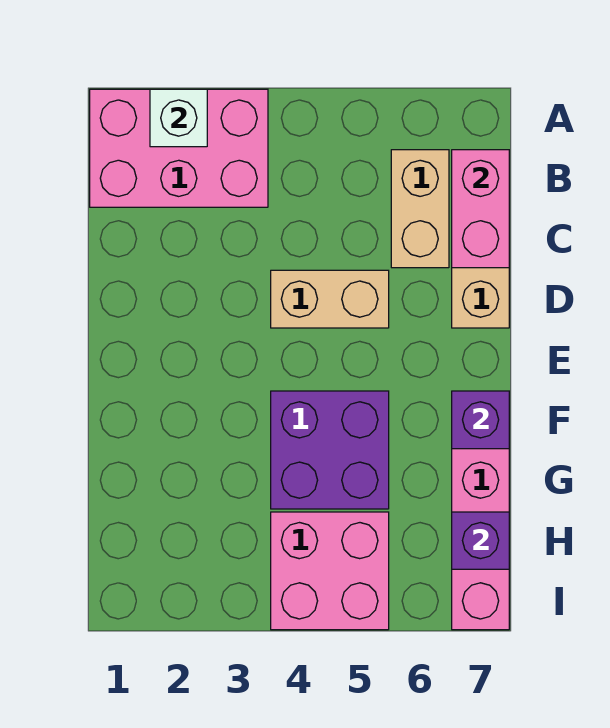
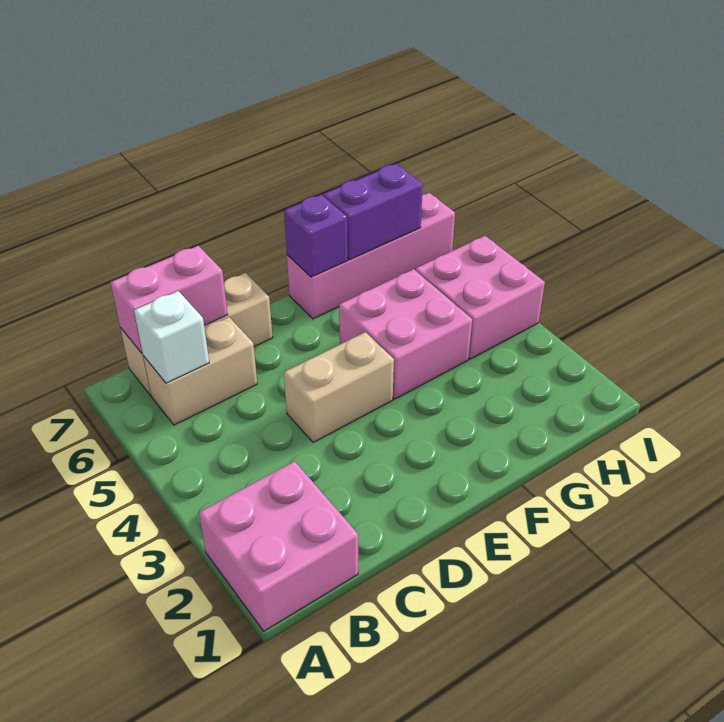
pink brick A1:B3 level 1 -> pink brick A1:B2 level 1
white brick A2 level 2 -> white brick B6 level 2
tan brick D4:D5 level 1 -> tan brick D4:E4 level 1
purple brick F4:G5 level 1 -> pink brick F4:G5 level 1
purple brick H7 level 2 -> purple brick G7:H7 level 2

